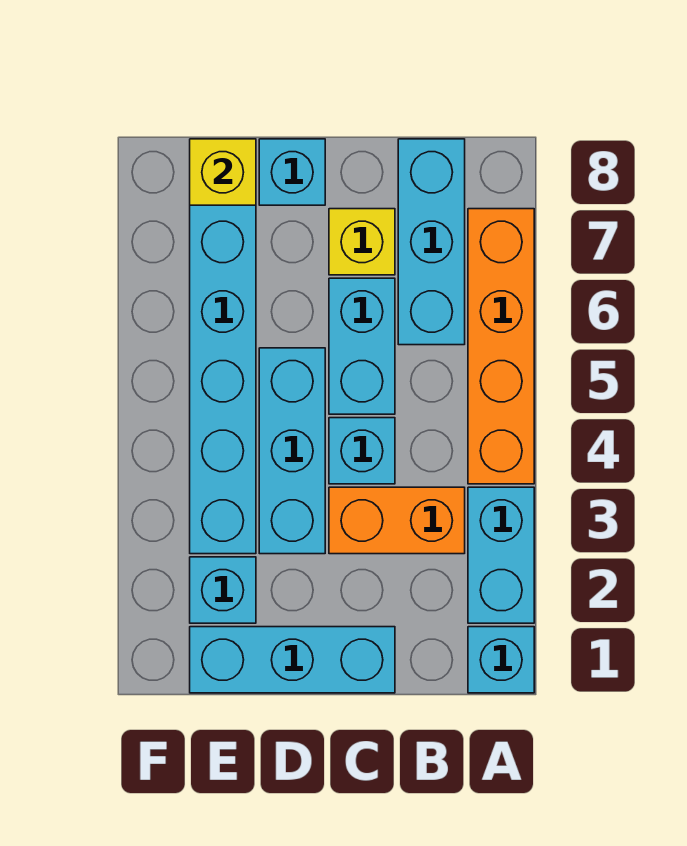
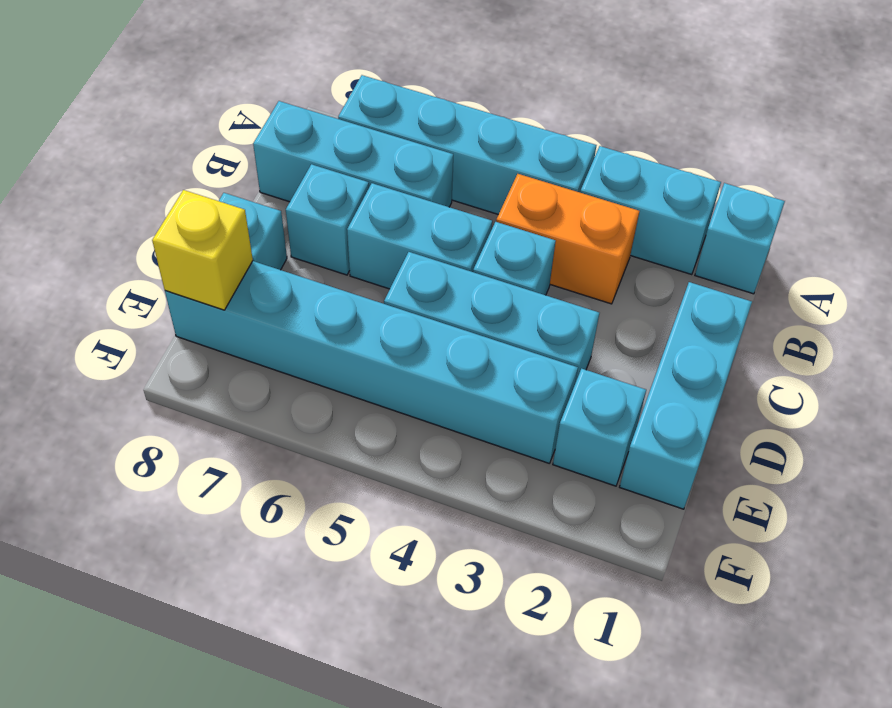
orange brick A4:A7 level 1 -> cyan brick A4:A7 level 1
orange brick B3:C3 level 1 -> orange brick B3:B4 level 1
yellow brick C7 level 1 -> cyan brick C7 level 1

